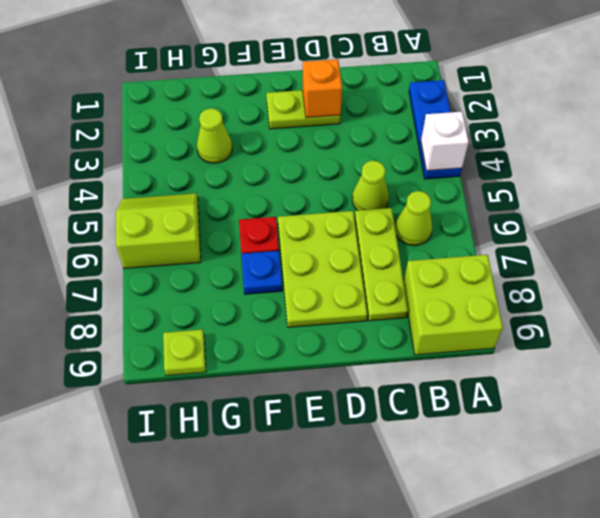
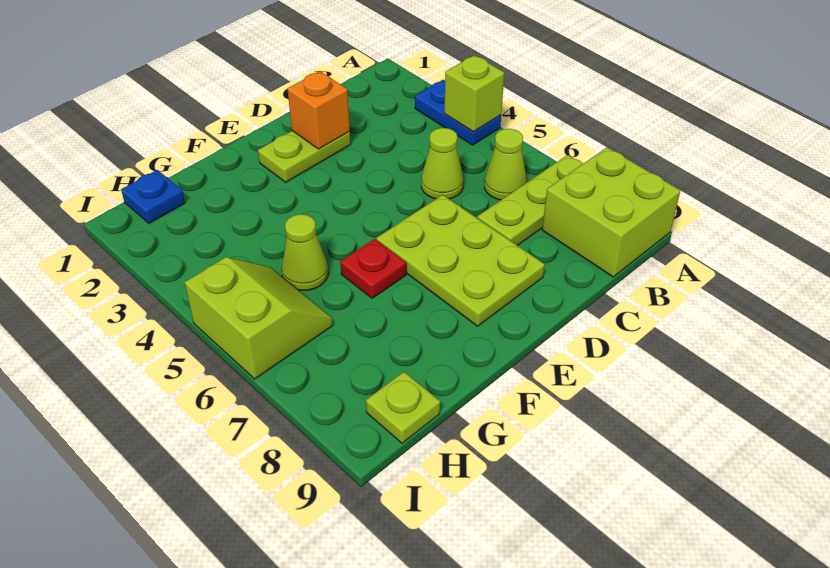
blue plate A2:A4 level 1 -> blue plate A3:A4 level 1
white brick A4 level 2 -> lime brick A4 level 2
lime plate C6:C8 level 1 -> lime plate A7:C7 level 1
blue plate F7 level 1 -> blue plate H1 level 1
lime cone G3 level 1 -> lime cone G5 level 1
lime slope H5:I6 level 1 top 6 -> lime slope H5:I6 level 1 top I

